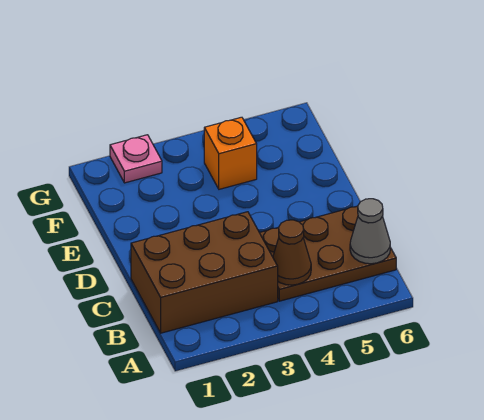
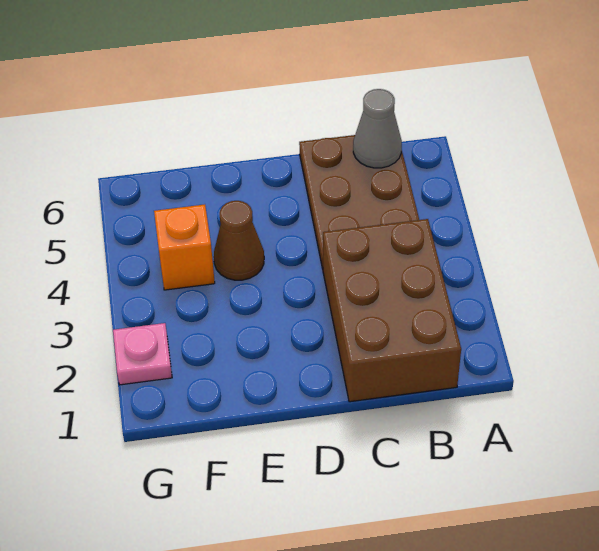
brown cone B4 level 2 -> brown cone E4 level 1

